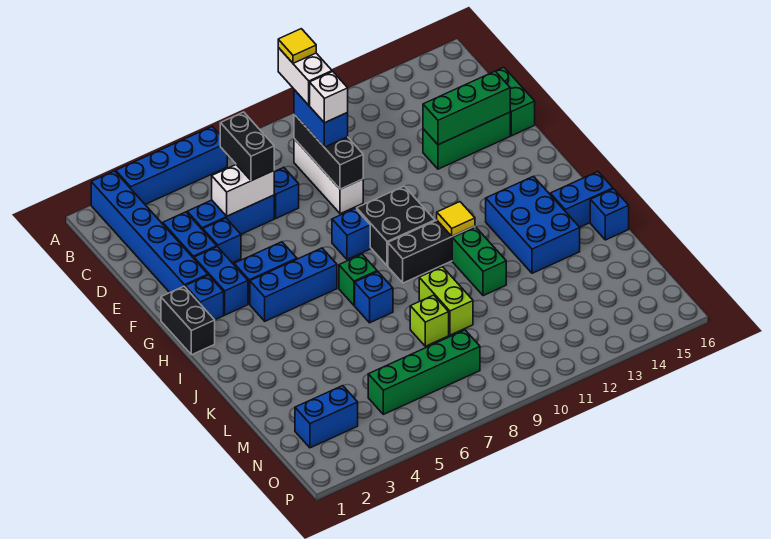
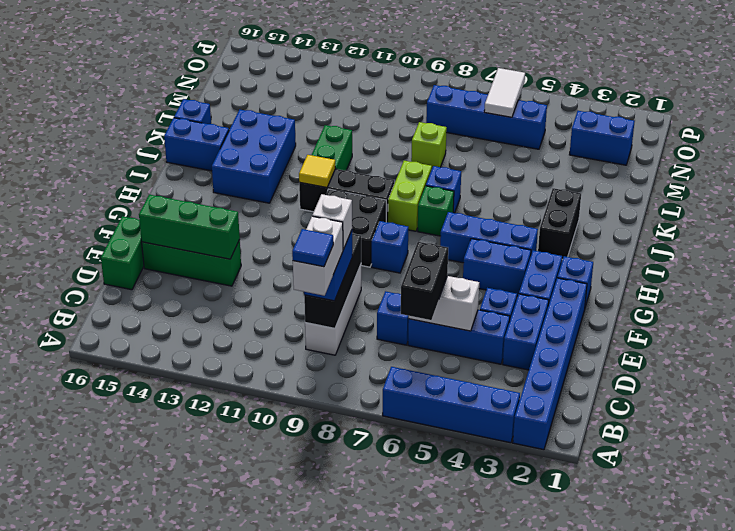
yellow tile B9 level 5 -> blue tile B9 level 5
black brick G1:H1 level 1 -> black brick I3:J3 level 1
lime brick K9:L9 level 1 -> lime brick I8:J8 level 1
green brick N5:N8 level 1 -> blue brick N5:N8 level 1
none -> white tile N6:O6 level 2

